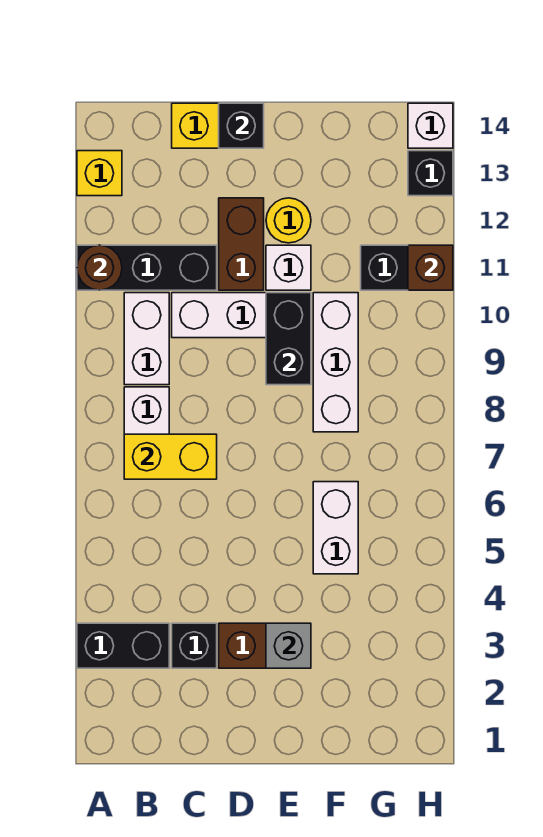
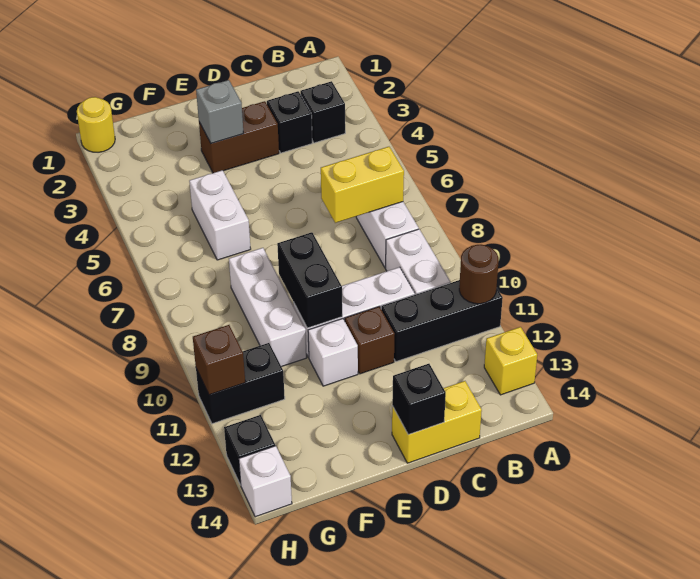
black brick A3:B3 level 1 -> black brick B3 level 1
brown brick D11:D12 level 1 -> brown brick D11 level 1
yellow round brick E12 level 1 -> yellow round brick H1 level 1

